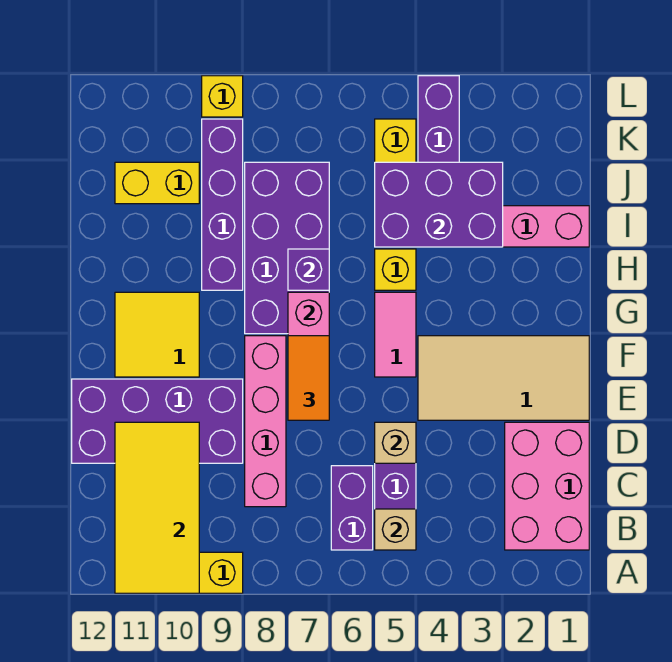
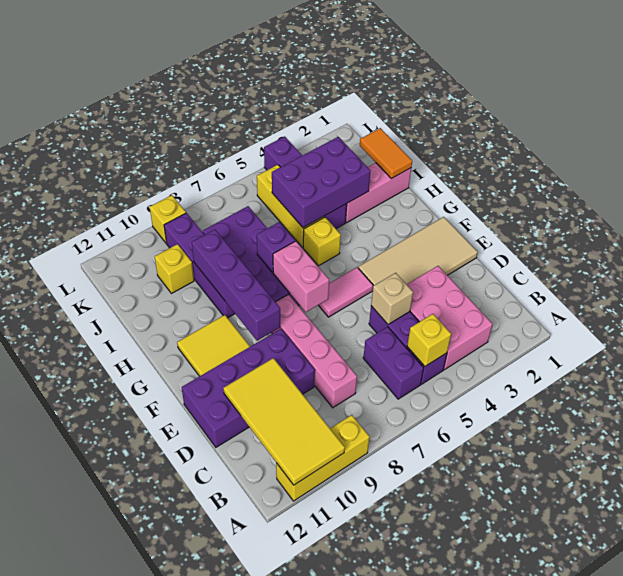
pink brick B1:D2 level 1 -> pink brick B3:D4 level 1
tan brick B5 level 2 -> yellow brick B5 level 2
orange tile E7:F7 level 3 -> orange tile I1:J1 level 2
pink tile F5:G5 level 1 -> pink tile F5:F6 level 1
none -> purple brick F9:I9 level 2
yellow brick J10:J11 level 1 -> yellow brick J10 level 1

